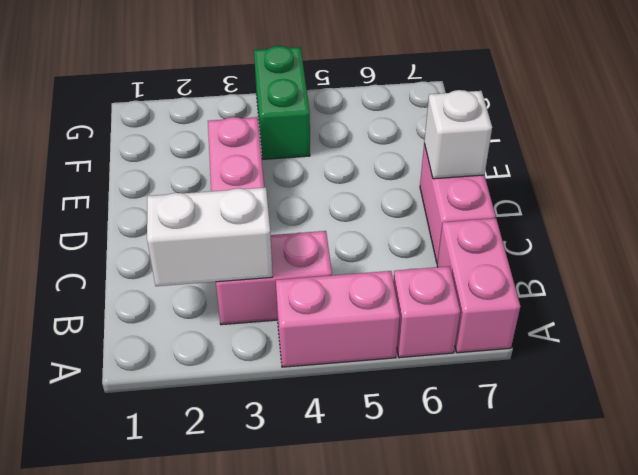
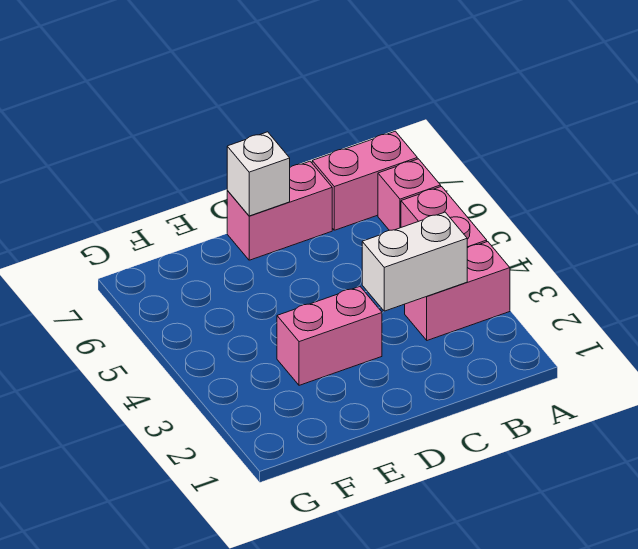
white brick B2:B3 level 2 -> white brick B3:C3 level 2
pink brick B3:B4 level 1 -> pink brick A3:B3 level 1
green brick F4:G4 level 1 -> none

